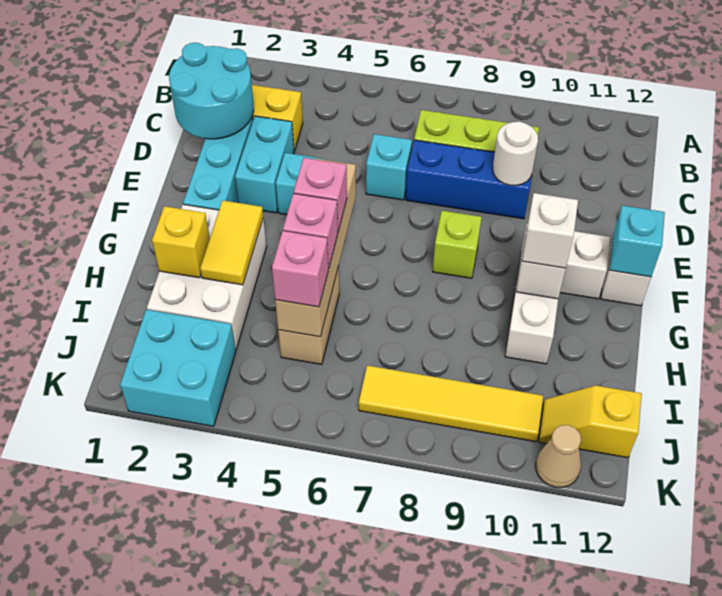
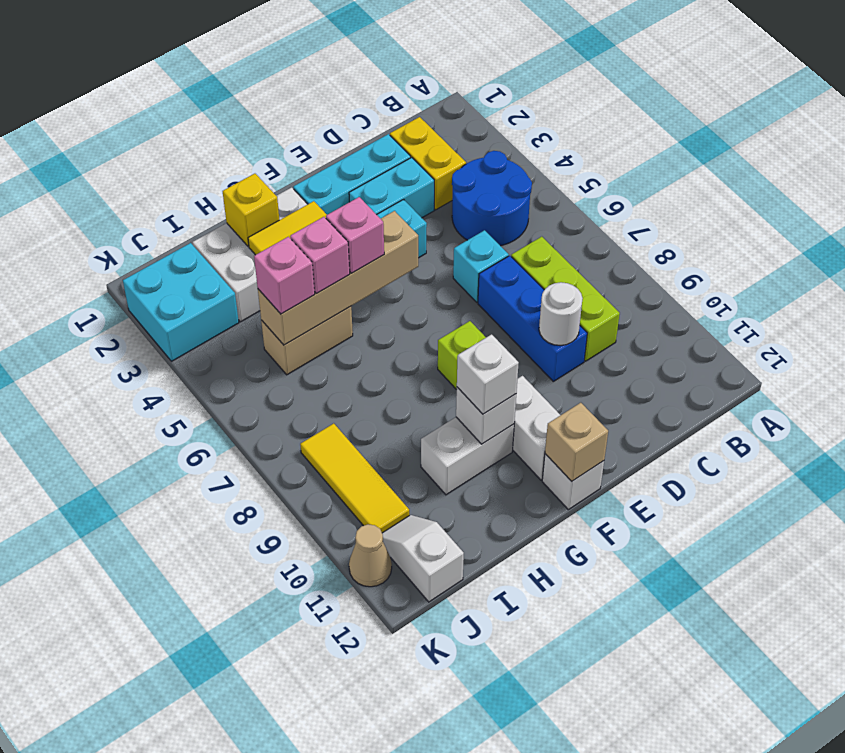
none -> blue round brick B4:C5 level 1
cyan round brick C1:D2 level 2 -> none
cyan brick F12 level 2 -> tan brick F12 level 2
yellow tile J7:J10 level 1 -> yellow tile J8:J10 level 1
yellow slope J11:J12 level 1 top 12 -> white slope J11:J12 level 1 top 12

